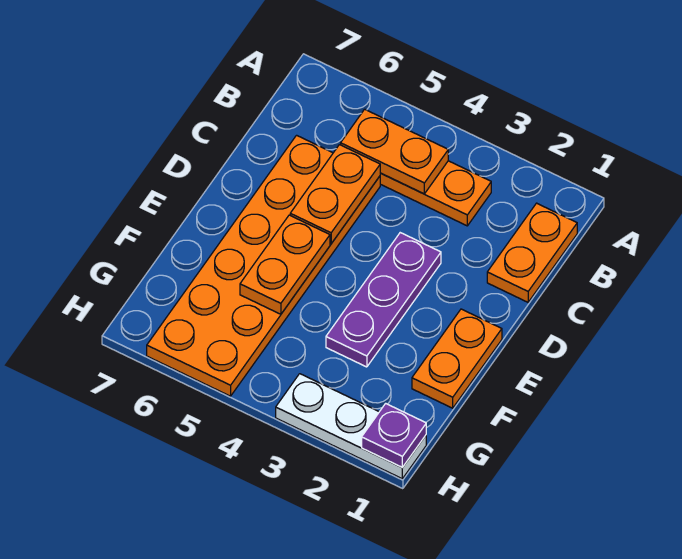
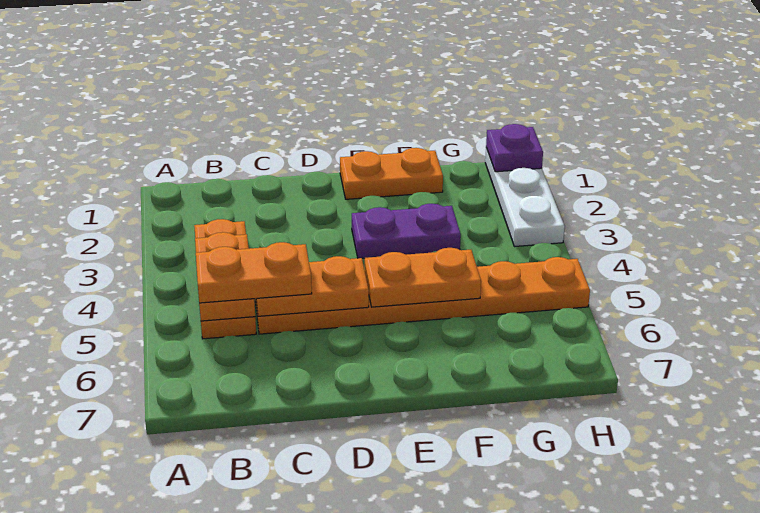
orange plate B1:C1 level 1 -> orange plate B5:C5 level 3
orange plate C5:H6 level 1 -> orange plate C5:H5 level 1
purple plate D3:F3 level 1 -> purple plate E3:F3 level 1

